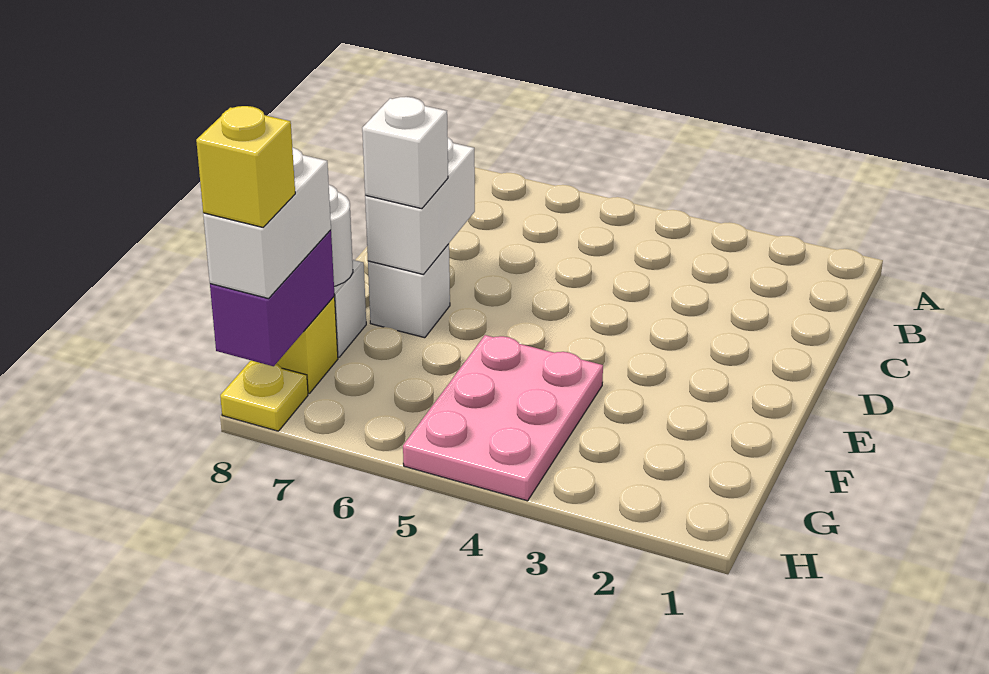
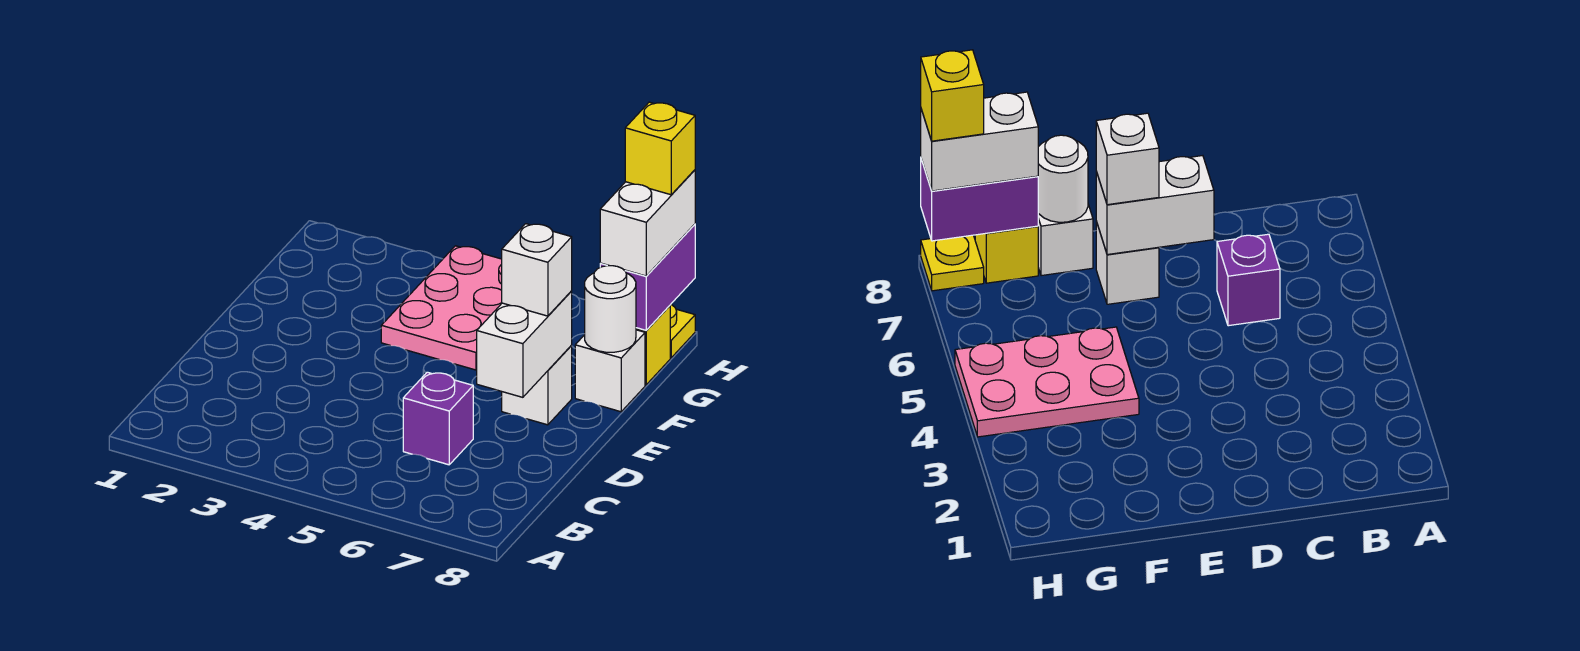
none -> purple brick C6 level 1

